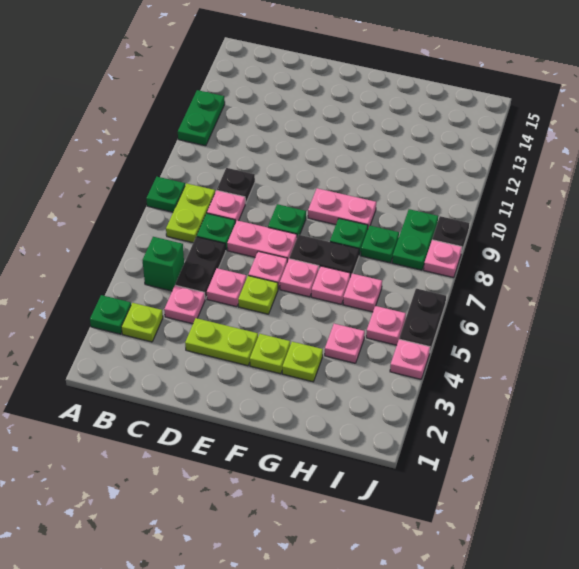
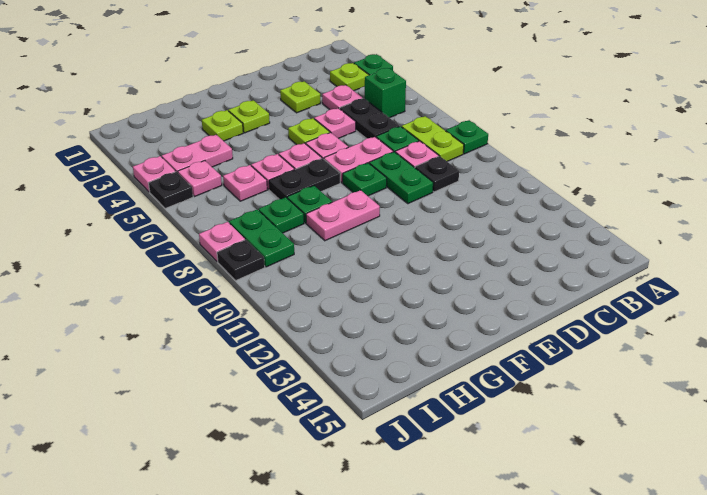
green plate A11:A12 level 1 -> green plate D8:D9 level 1
lime plate D3:E3 level 1 -> lime plate D3 level 1
pink plate H4 level 1 -> pink plate H4:I4 level 1
black plate J5:J6 level 1 -> black plate J5 level 1

